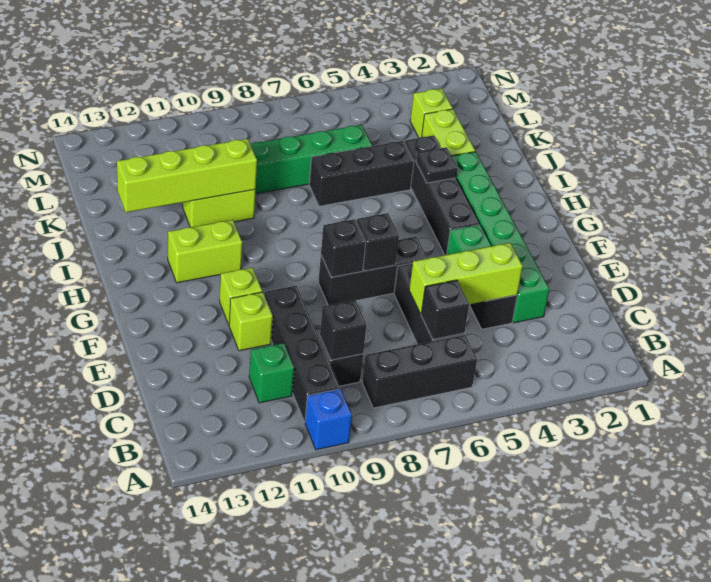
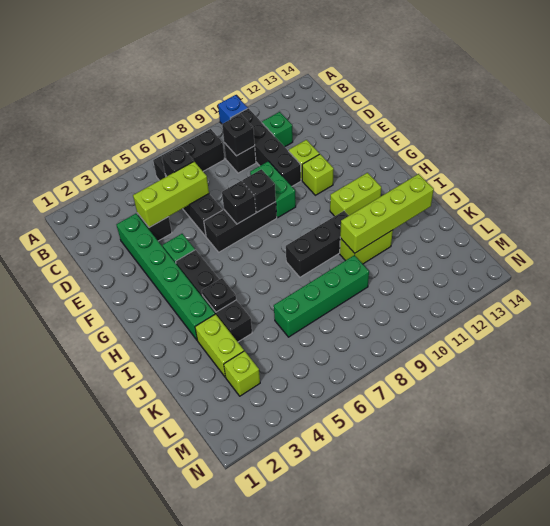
none -> green brick E9:F9 level 1
black brick J5:J7 level 1 -> black brick I8:I10 level 1

